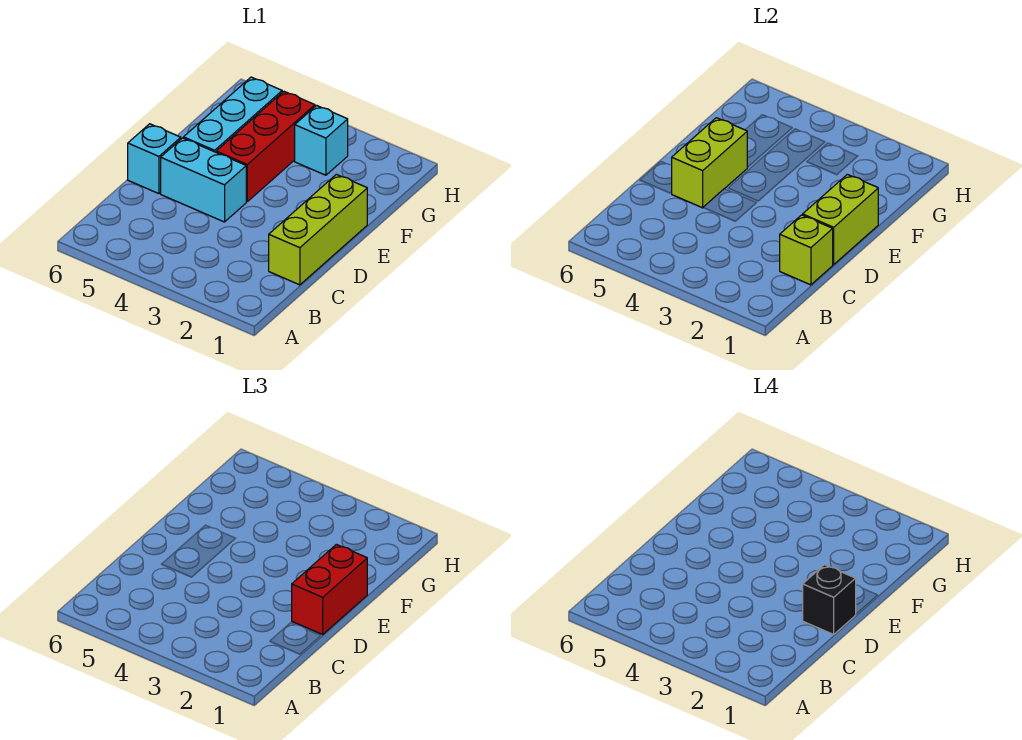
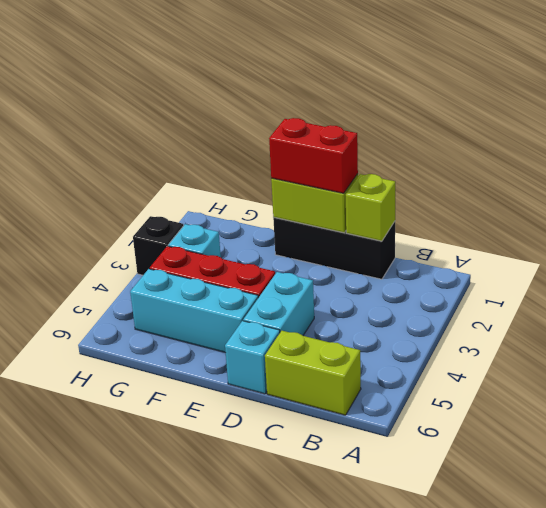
lime brick C1:E1 level 1 -> black brick C1:E1 level 1
black brick D1 level 4 -> black brick H3 level 1
lime brick D5:E5 level 2 -> lime brick B6:C6 level 1

